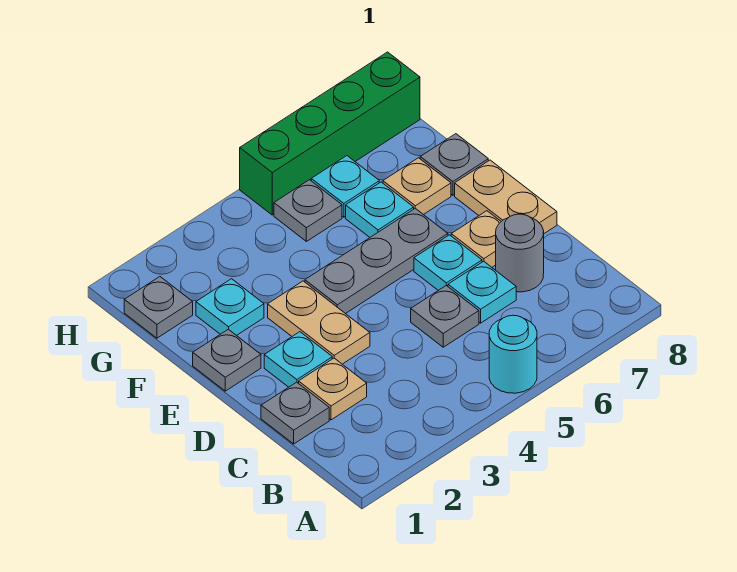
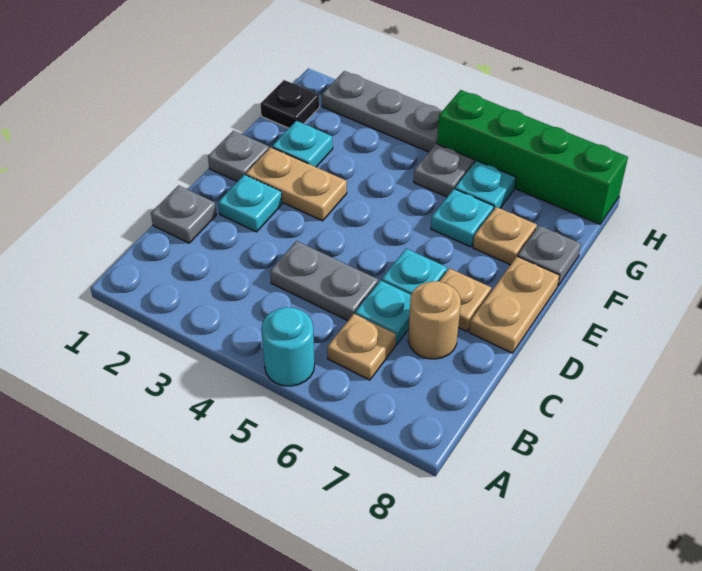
tan plate C2 level 1 -> tan plate B6 level 1
grey plate C5 level 1 -> grey plate C4:C5 level 1
grey round brick C7 level 1 -> tan round brick C7 level 1
tan plate D3:E3 level 1 -> tan plate E2:E3 level 1
grey plate E4:E6 level 1 -> grey plate H2:H4 level 1
grey plate G1 level 1 -> black plate G1 level 1

